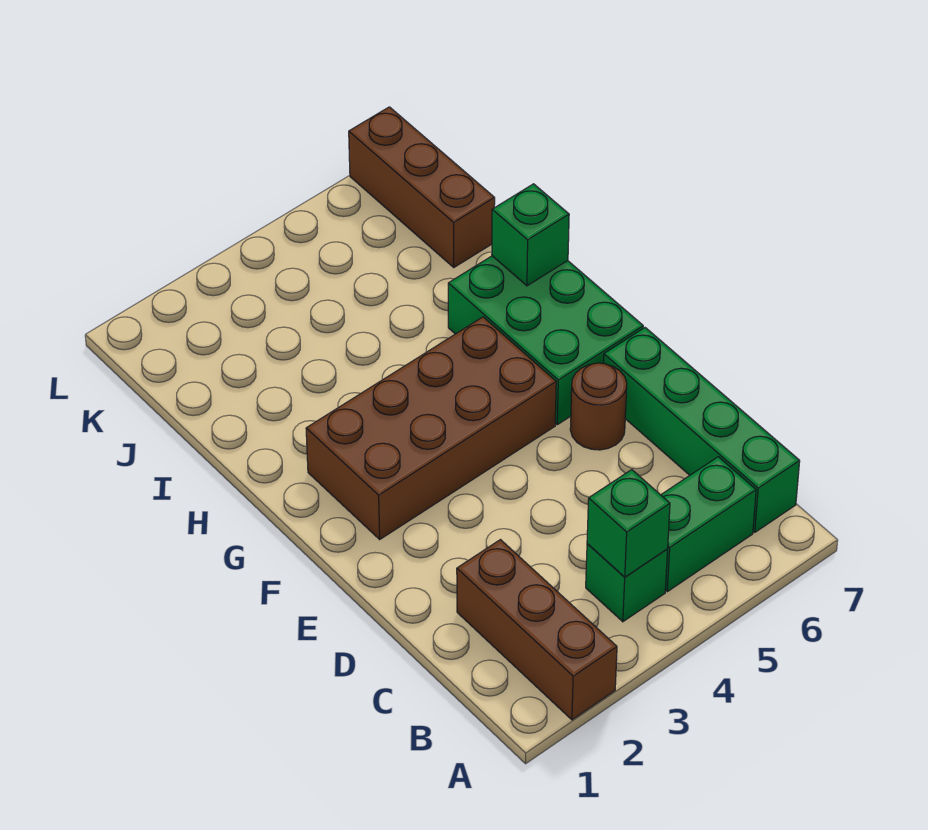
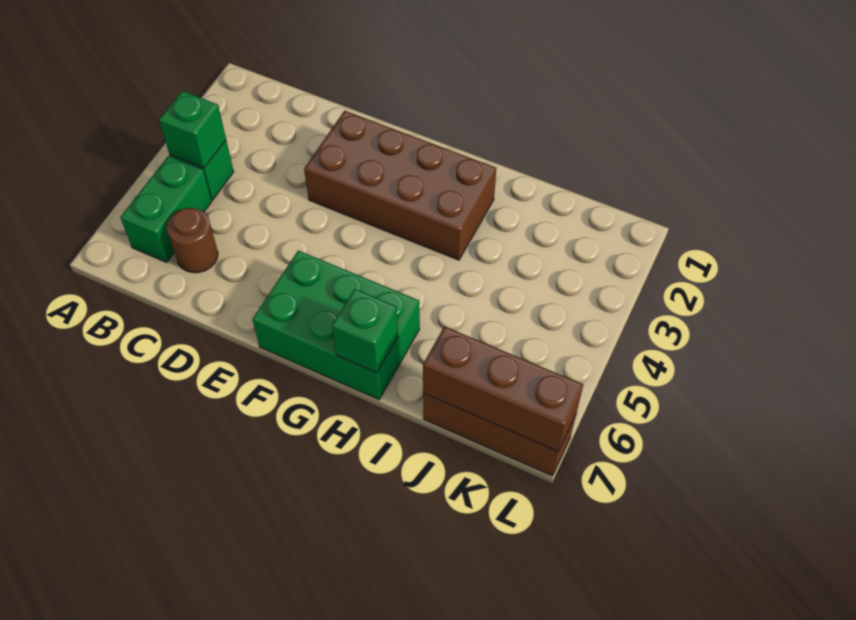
brown brick A2:C2 level 1 -> brown brick J7:L7 level 2
green brick B7:E7 level 1 -> none
brown round brick E6 level 1 -> brown round brick C6 level 1
brown brick F2:G5 level 1 -> brown brick E2:H3 level 1

